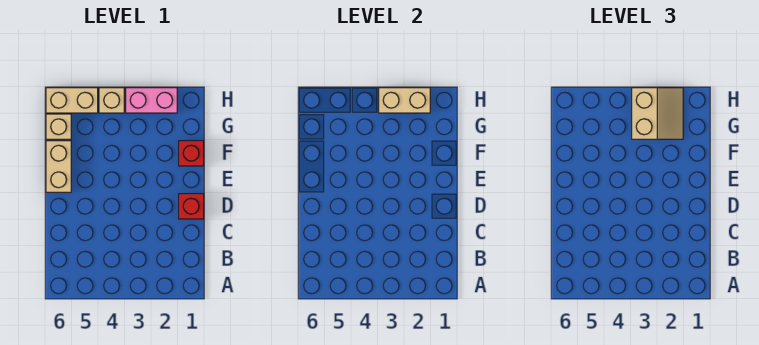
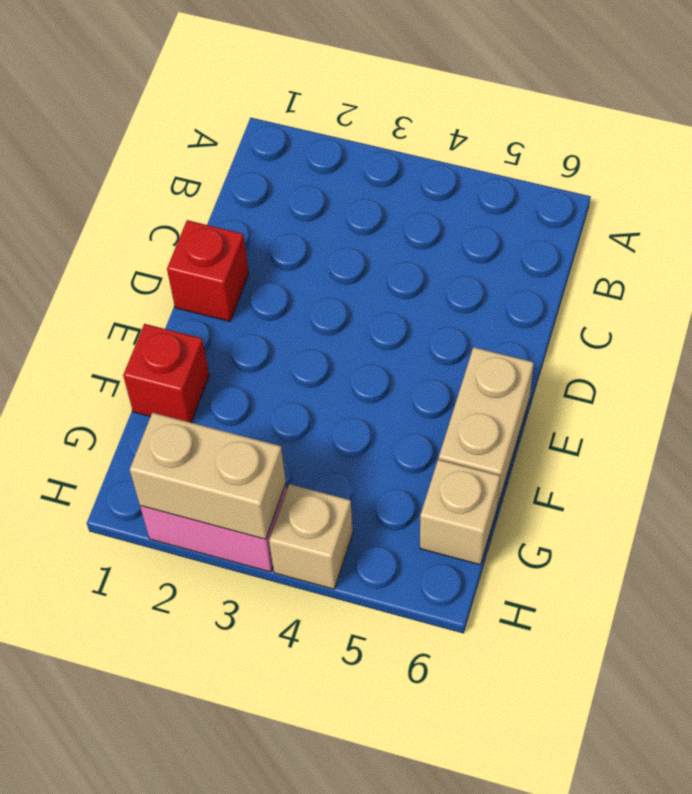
tan slope G2:H3 level 3 top 3 -> none
tan brick H5:H6 level 1 -> none

